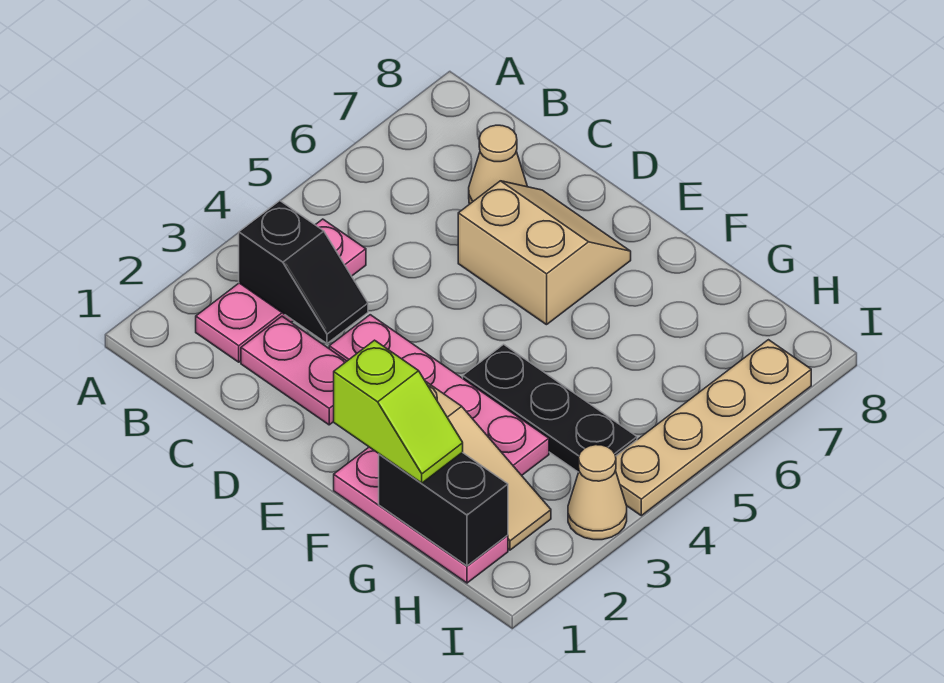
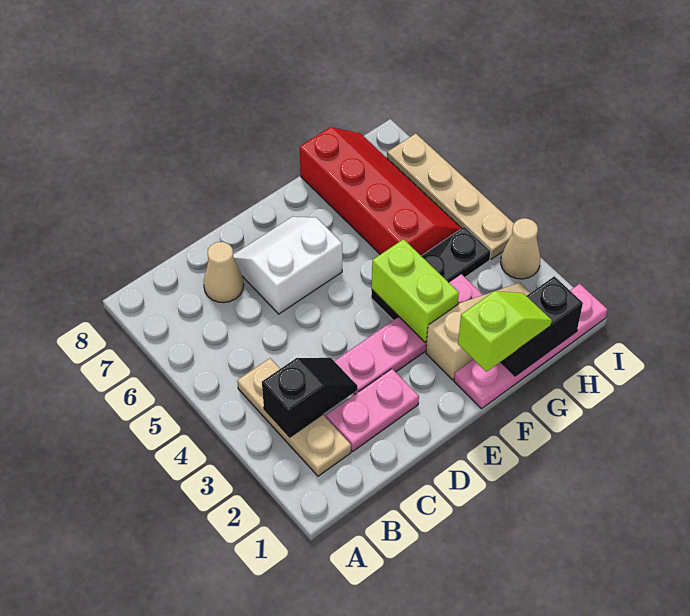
pink plate B2:B4 level 1 -> tan plate B2:B4 level 1
tan slope D6:E7 level 1 top 6 -> white slope D6:E7 level 1 top 6
pink plate F1:H1 level 1 -> pink plate F1:I1 level 1
none -> lime brick F3:F4 level 2
none -> red slope G5:H8 level 1 top G

